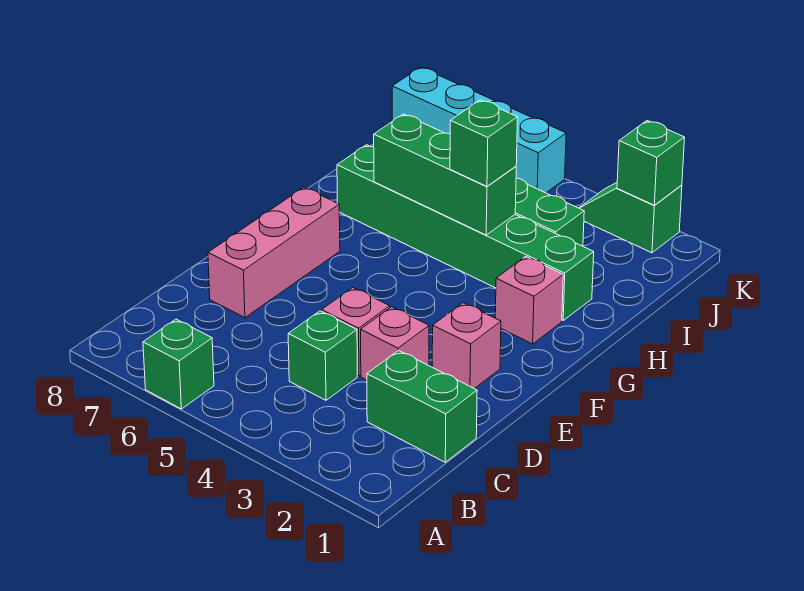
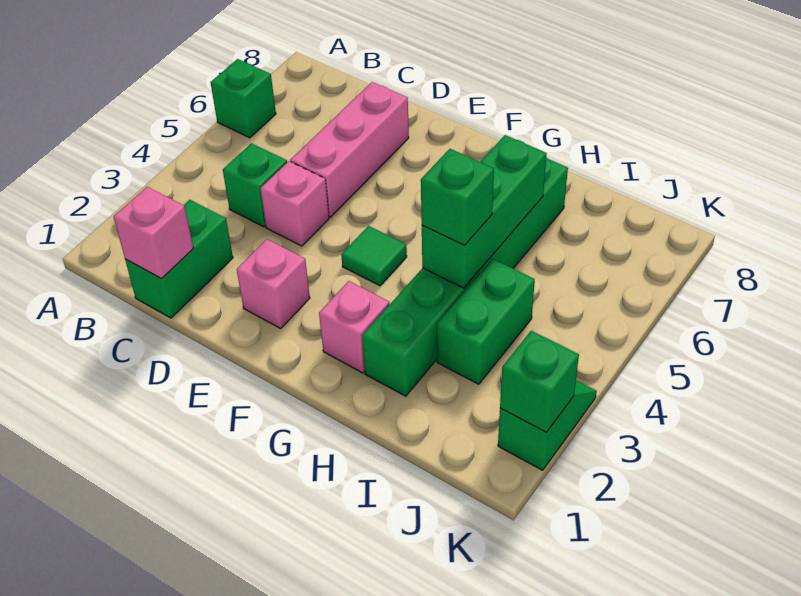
pink brick D3 level 1 -> pink brick C1 level 2
pink brick D7:F7 level 1 -> pink brick D5:D7 level 1
none -> green tile F4 level 1
cyan brick K5:K8 level 1 -> none

